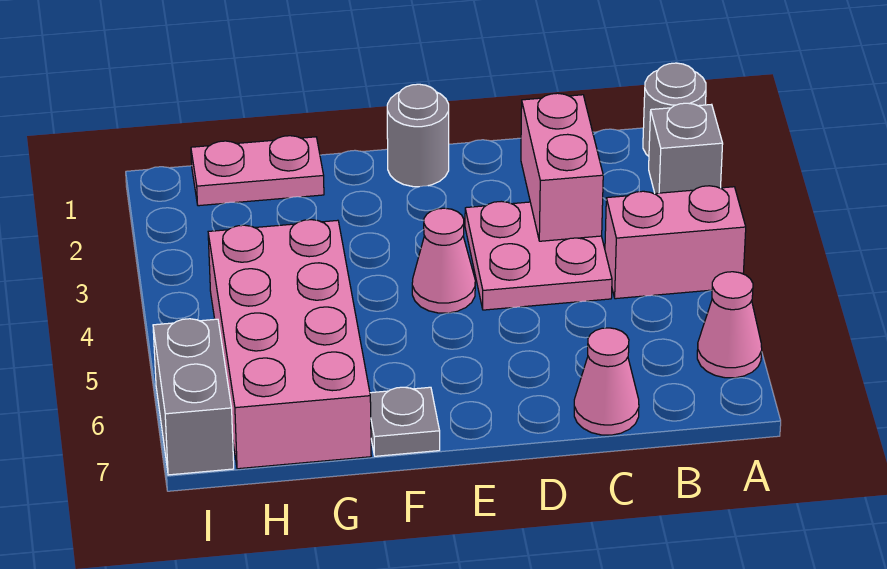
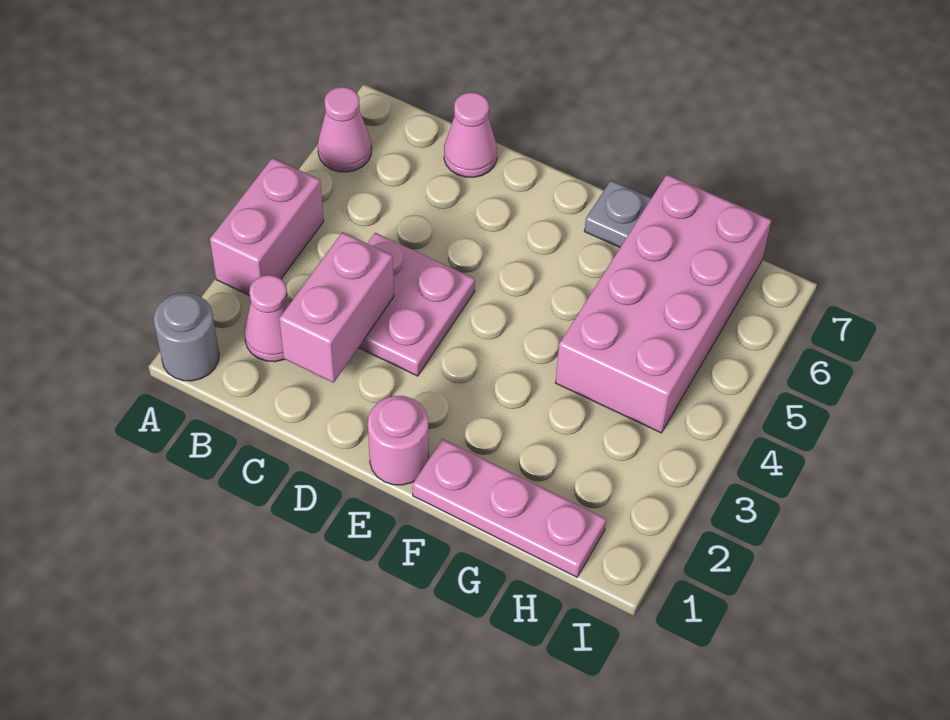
grey brick A2 level 1 -> none
pink brick A4:B4 level 1 -> pink brick A3:A4 level 1
grey round brick E1 level 1 -> pink round brick E1 level 1
pink cone E4 level 1 -> pink cone B2 level 1
pink plate G1:H1 level 1 -> pink plate F1:H1 level 1
grey brick I6:I7 level 1 -> none

